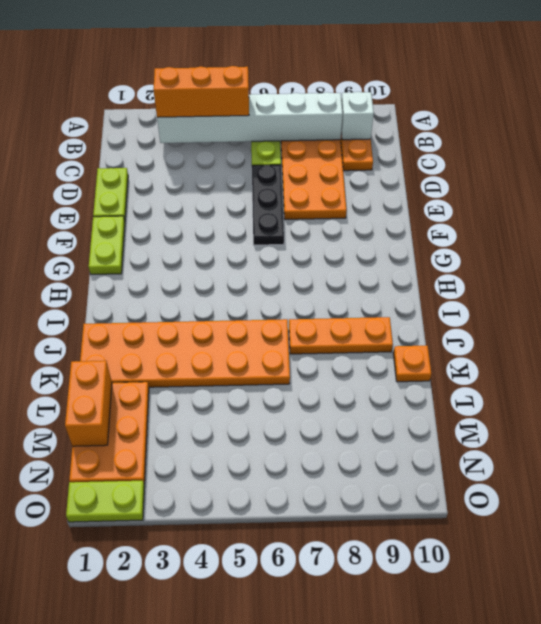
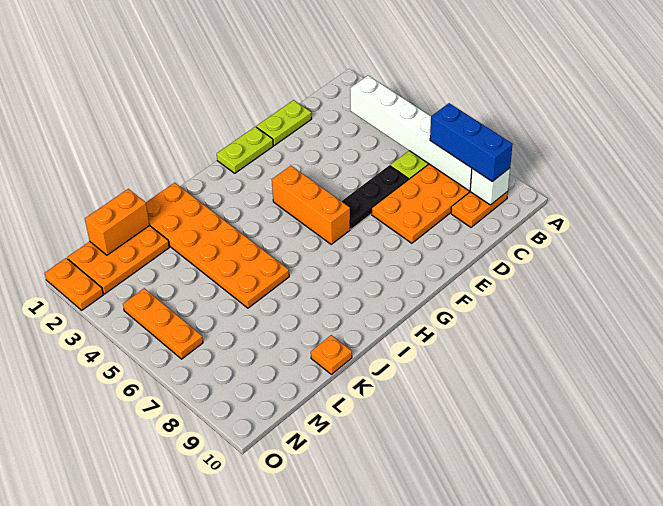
orange brick B3:B5 level 3 -> orange brick G4:G6 level 1
none -> blue brick B7:B9 level 3
orange plate J7:J9 level 1 -> orange plate N4:N6 level 1
lime plate O1:O2 level 1 -> orange plate O1:O2 level 1

